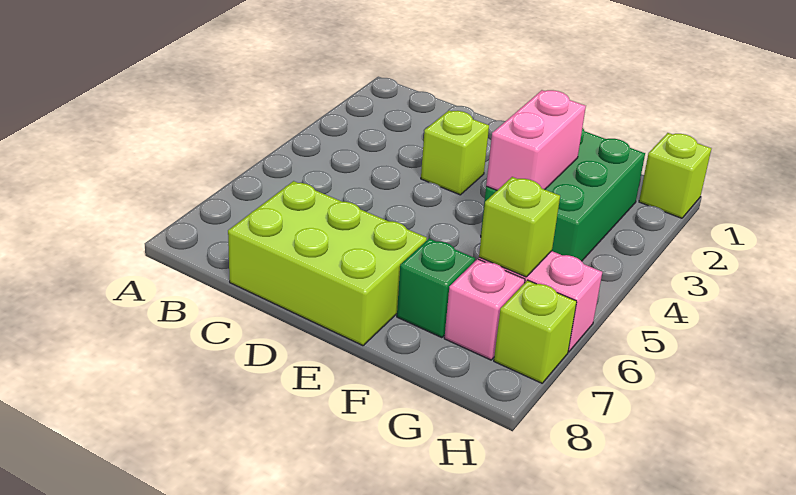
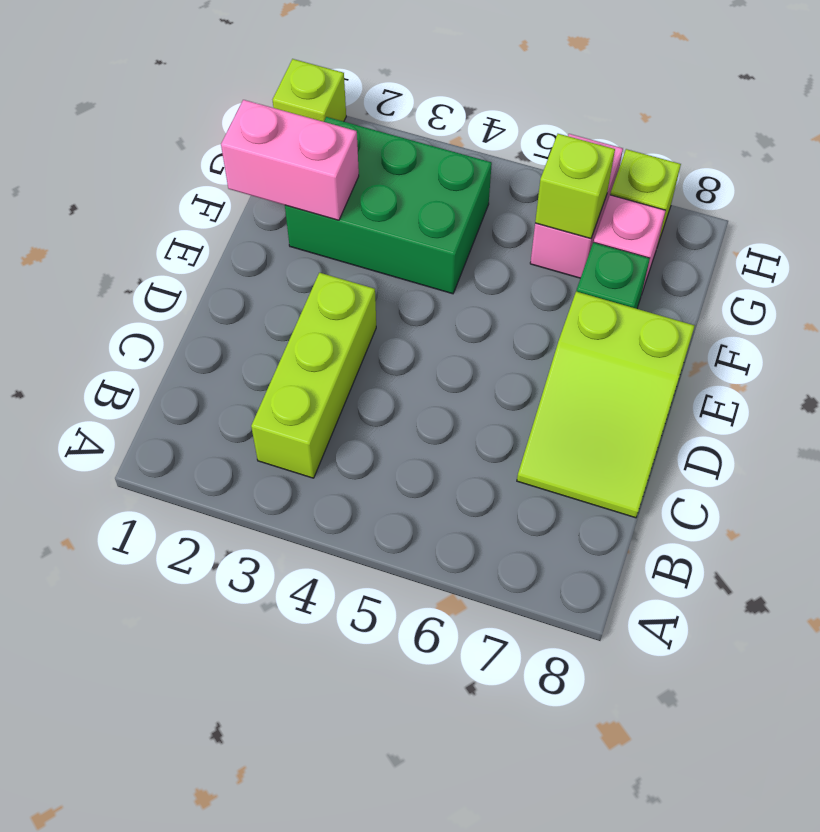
lime brick C7:E8 level 1 -> lime slope C7:E8 level 1 top E
lime brick D3 level 1 -> lime brick B3:D3 level 1
pink brick F3:F4 level 2 -> pink brick F1:F2 level 2

